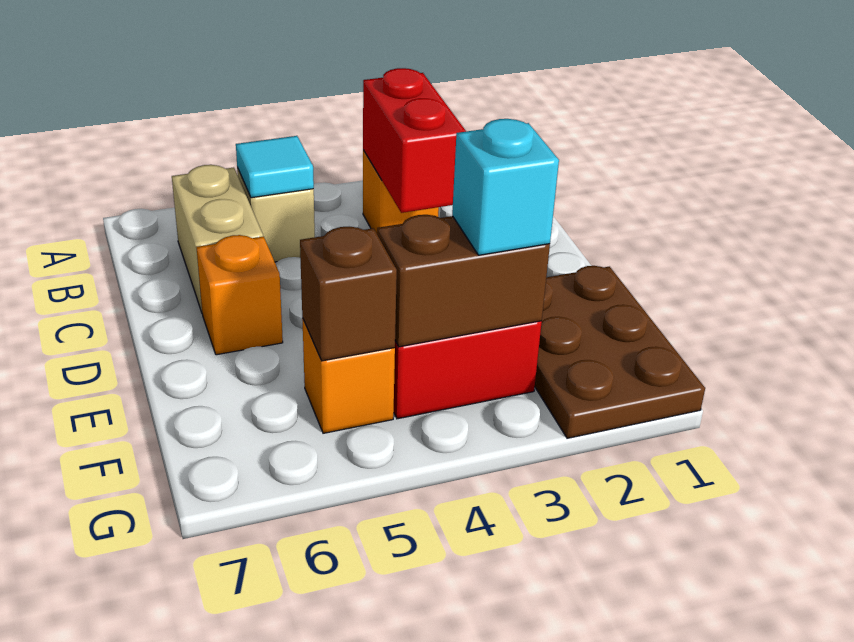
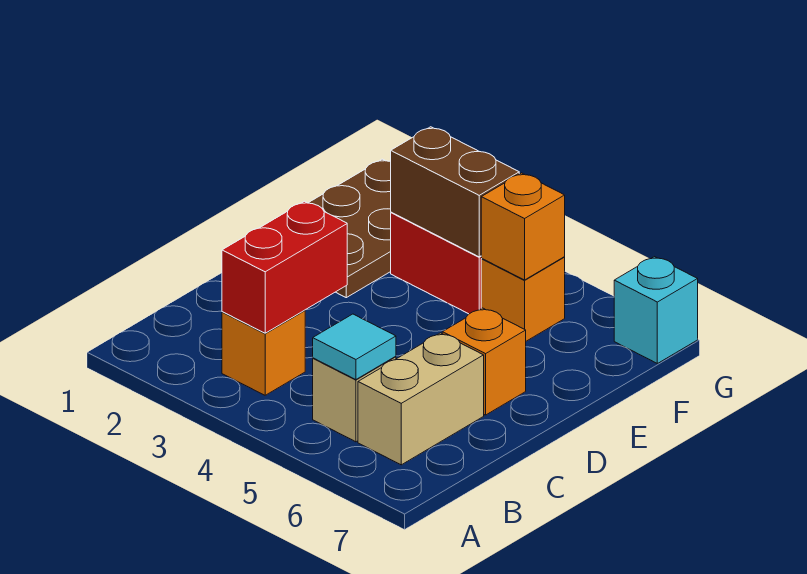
cyan brick F3 level 3 -> cyan brick G7 level 1
brown brick F5 level 2 -> orange brick F5 level 2

